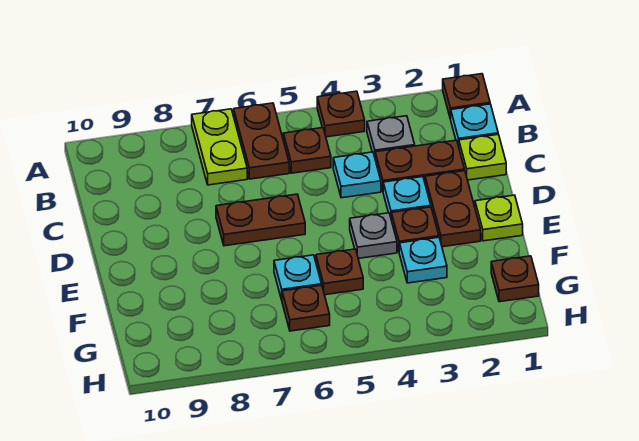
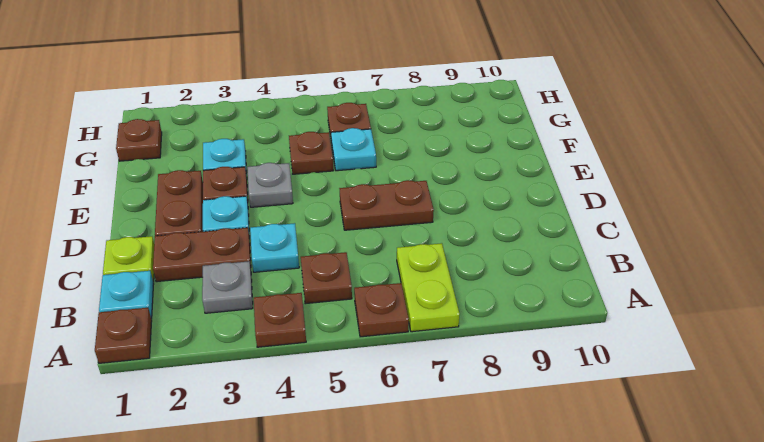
brown plate A6:B6 level 1 -> brown plate A6 level 1
lime plate E1 level 1 -> none

